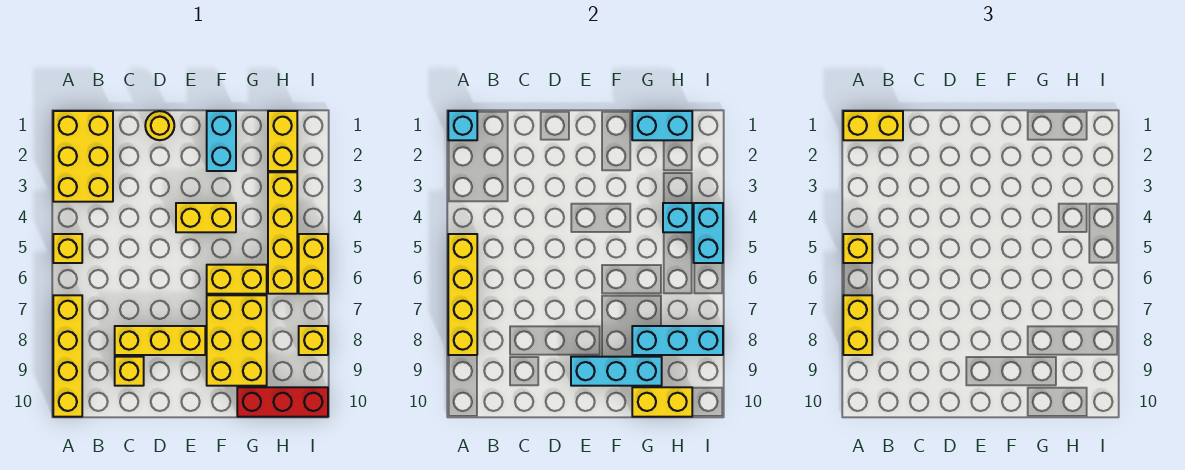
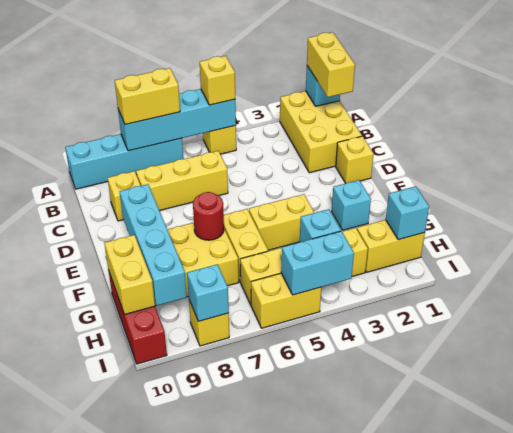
yellow brick A1:B3 level 1 -> yellow brick A1:C2 level 1
yellow brick A5:A8 level 2 -> cyan brick A5:A8 level 2
yellow brick A7:A10 level 1 -> cyan brick A7:A10 level 1
yellow brick C8:E8 level 1 -> yellow brick C6:C8 level 1
yellow round brick D1 level 1 -> yellow brick D1 level 1
yellow brick E4:F4 level 1 -> yellow brick F4:F5 level 1
cyan brick E9:G9 level 2 -> cyan brick E9:H9 level 2
cyan brick F1:F2 level 1 -> cyan brick F2 level 1
none -> red round brick F7 level 2
cyan brick G1:H1 level 2 -> cyan brick H1 level 2
cyan brick G8:I8 level 2 -> cyan brick I8 level 2

